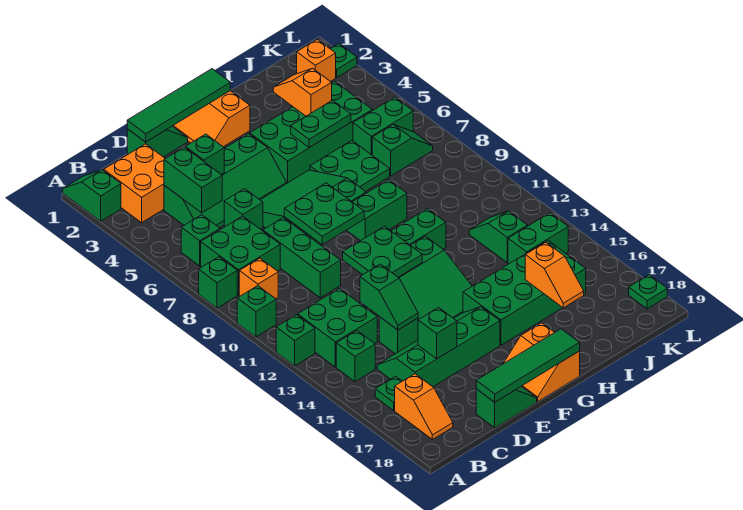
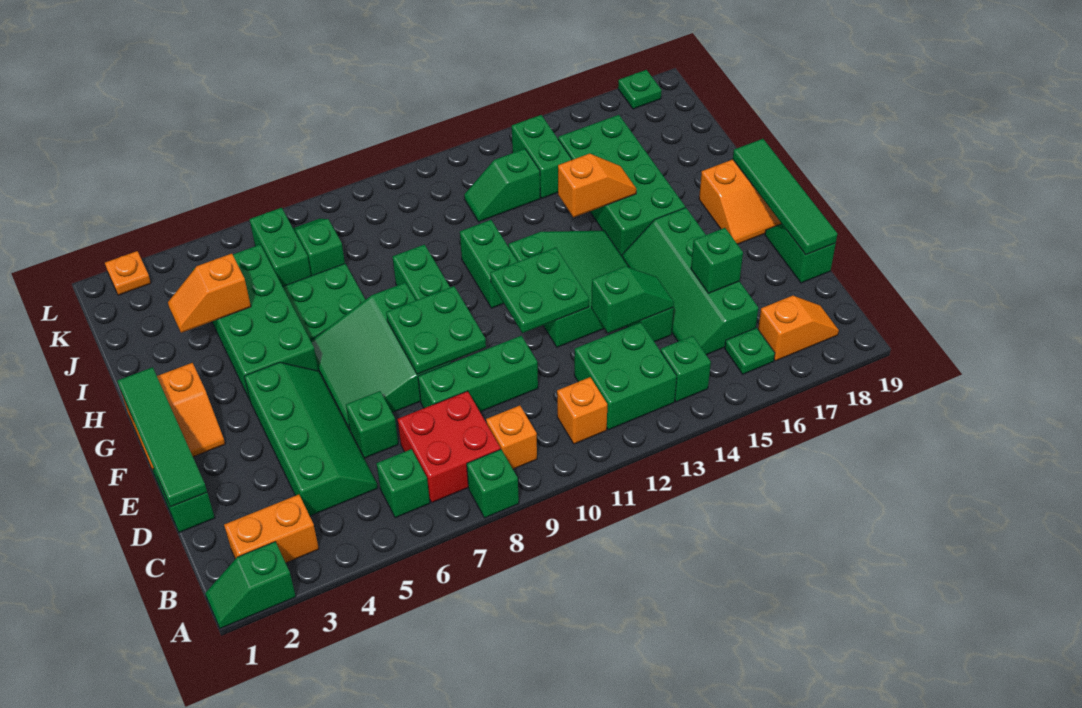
green brick A10 level 1 -> none
green brick A12 level 1 -> none
orange brick B2:C3 level 1 -> orange brick B2:B3 level 1
green brick B7:C8 level 1 -> red brick B7:C8 level 1
green brick C4:C5 level 2 -> none
green brick D4 level 2 -> none
green plate H5:I5 level 2 -> none
orange slope I16:I17 level 2 top 16 -> orange slope H14:H15 level 2 top 14
orange brick K2 level 1 -> orange brick B11 level 1
green plate L2 level 1 -> orange plate L2 level 1

